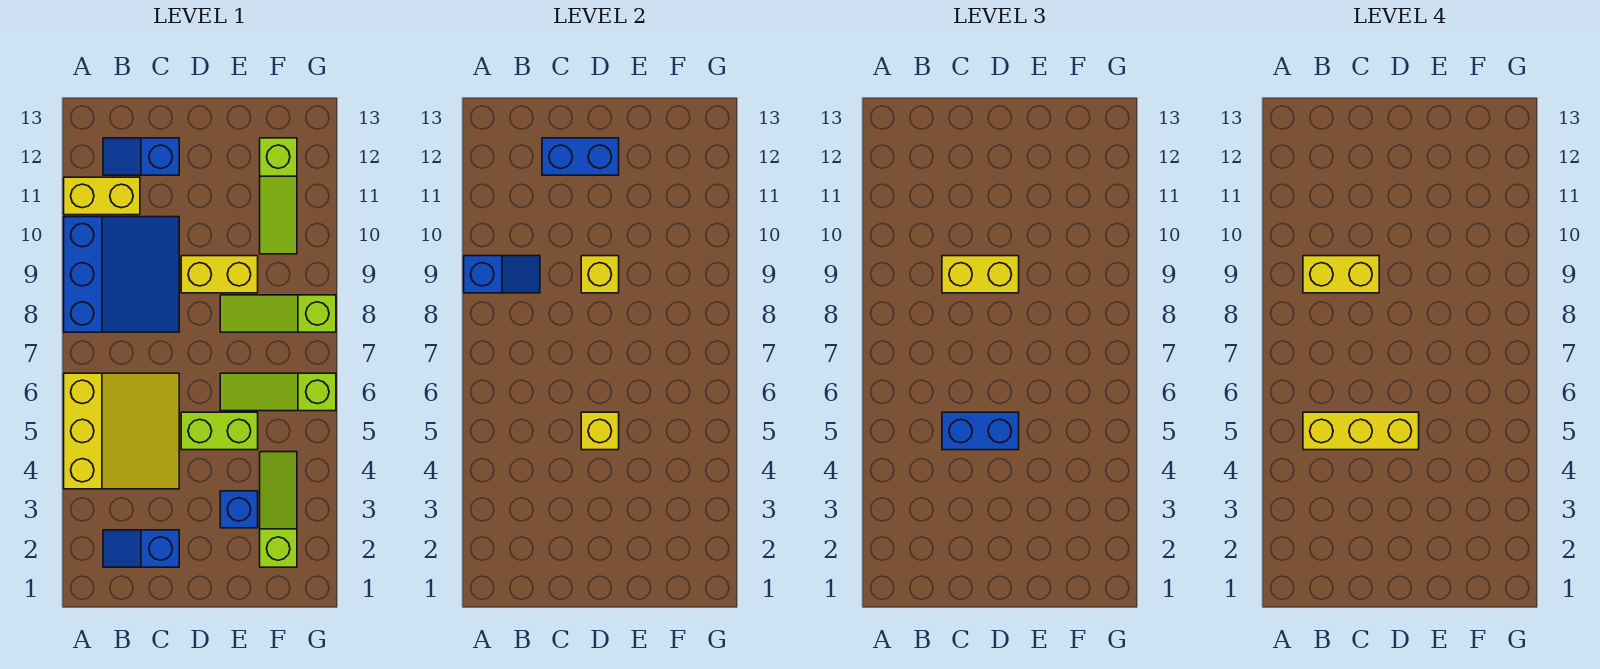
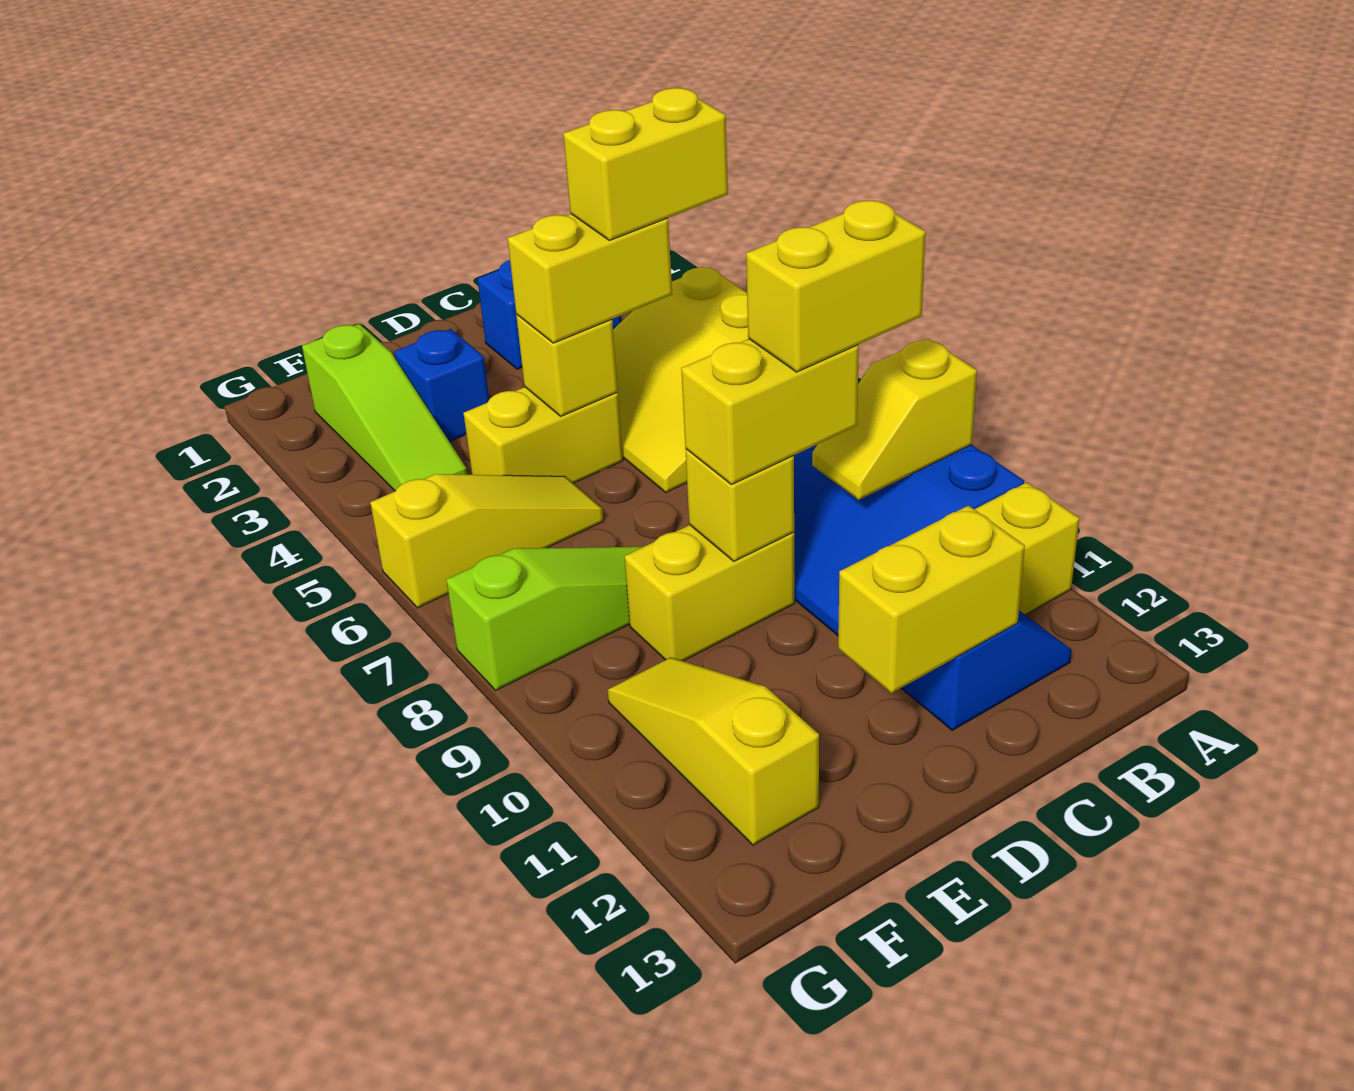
blue slope A9:B9 level 2 top A -> yellow slope A9:B9 level 2 top A
yellow brick B5:D5 level 4 -> yellow brick B5:C5 level 4
blue brick C5:D5 level 3 -> yellow brick C5:D5 level 3
blue brick C12:D12 level 2 -> yellow brick C12:D12 level 2
lime brick D5:E5 level 1 -> yellow brick D5:E5 level 1
lime slope E6:G6 level 1 top G -> yellow slope E6:G6 level 1 top G
lime slope F10:F12 level 1 top 12 -> yellow slope F10:F12 level 1 top 12

